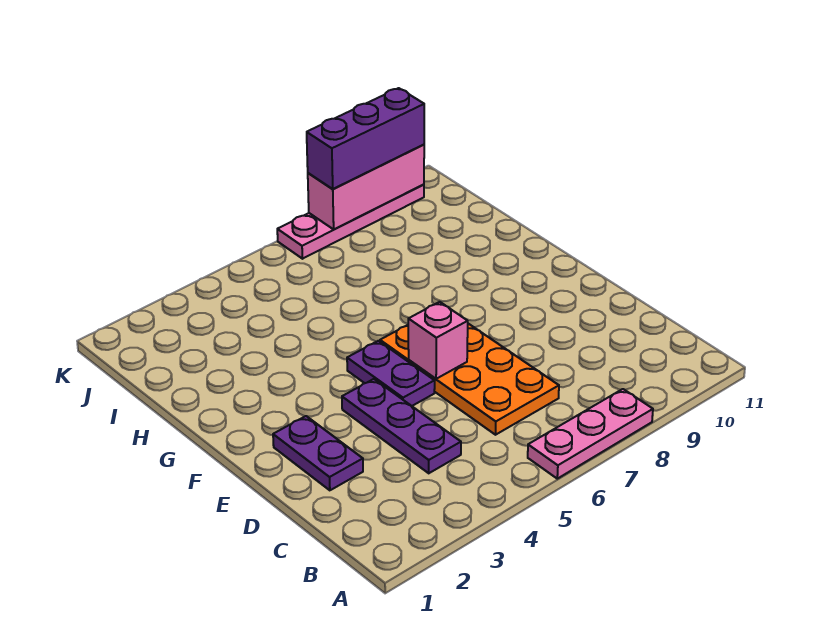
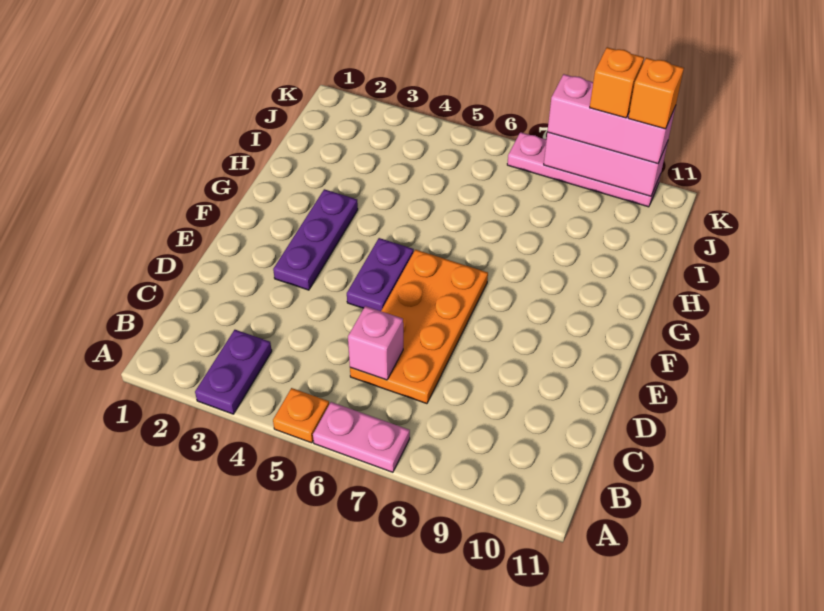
none -> orange plate A5 level 1
pink plate A6:A8 level 1 -> pink plate A6:A7 level 1
purple plate C4:E4 level 1 -> purple plate E3:G3 level 1
purple plate D2:E2 level 1 -> purple plate A3:B3 level 1
pink brick E6 level 2 -> pink brick C6 level 2
purple brick K8:K10 level 3 -> pink brick K8:K10 level 3
none -> orange brick K9 level 4
none -> orange brick K10 level 4

